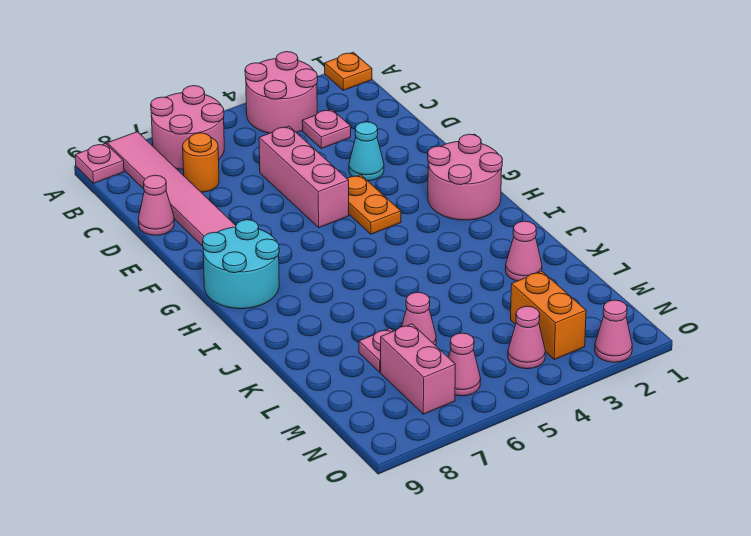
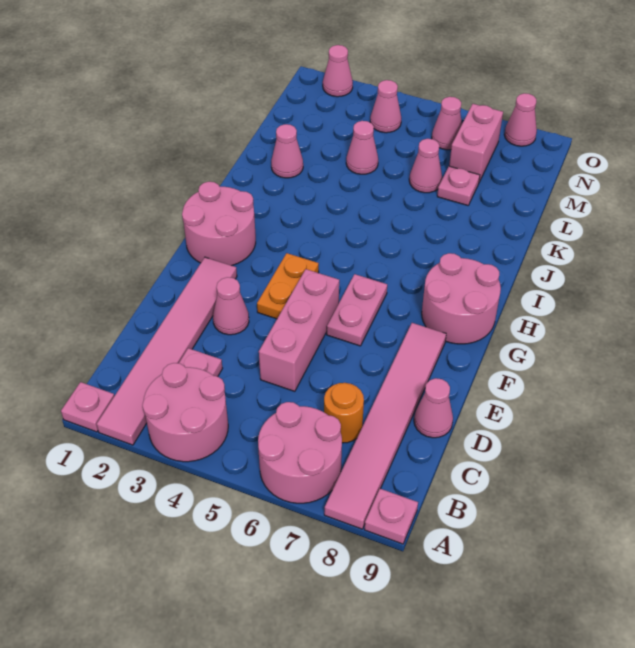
orange plate A1 level 1 -> pink plate A1 level 1
none -> pink tile A2:F2 level 1
cyan cone E3 level 1 -> pink cone E3 level 1
none -> pink plate F6:G6 level 1
cyan round brick G8:H9 level 1 -> pink round brick G8:H9 level 1
none -> pink cone L4 level 1
orange brick M3:N3 level 1 -> none
none -> pink cone O8 level 1

